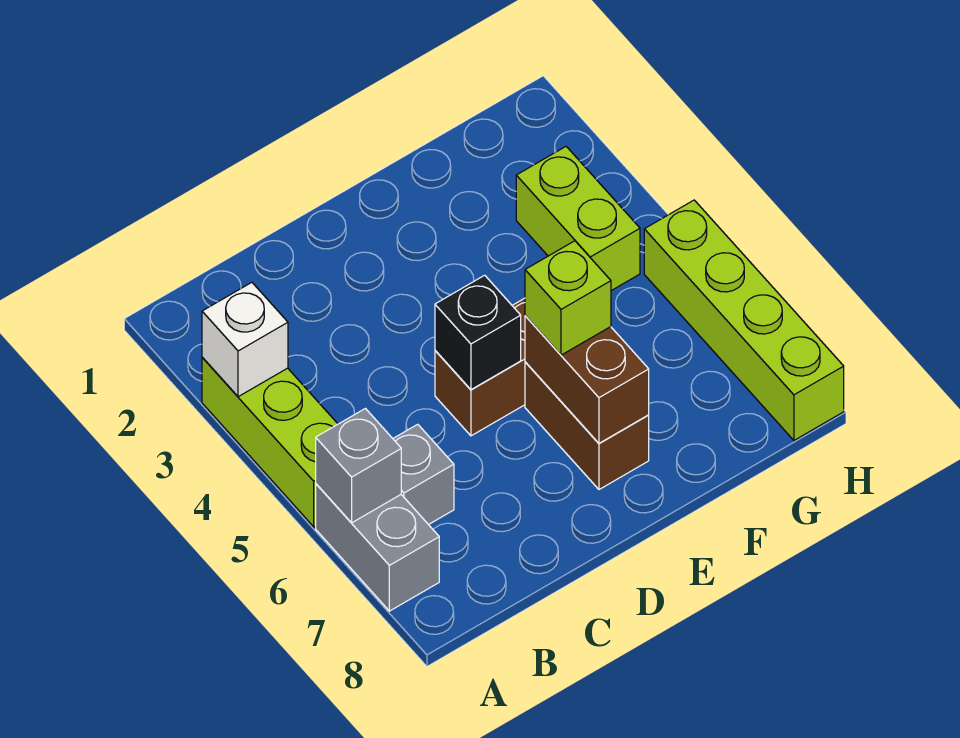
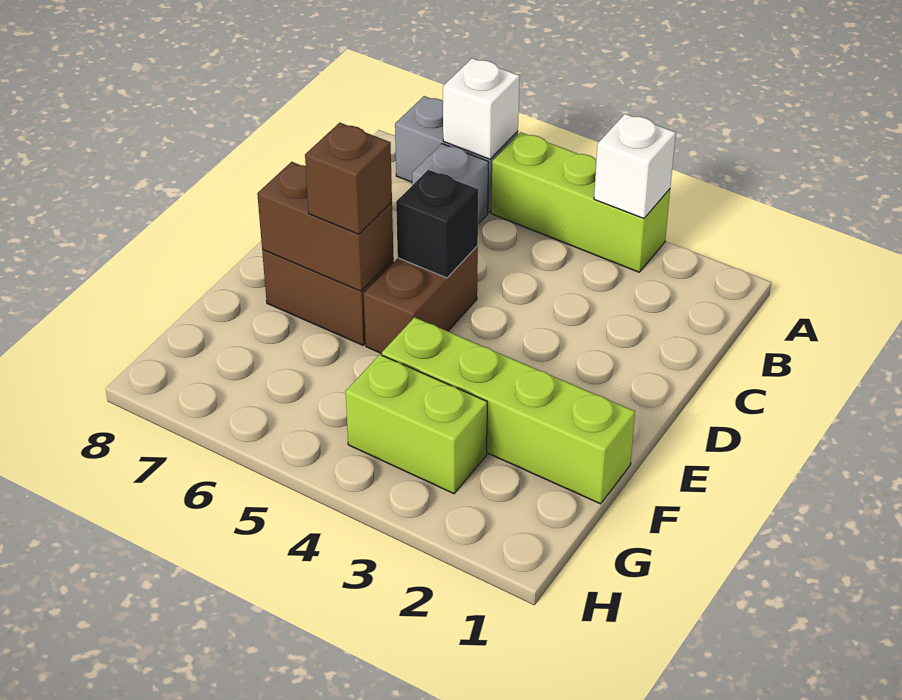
grey brick A6 level 2 -> white brick A6 level 2
lime brick E6 level 3 -> brown brick E6 level 3
lime brick H5:H8 level 1 -> lime brick F1:F4 level 1

